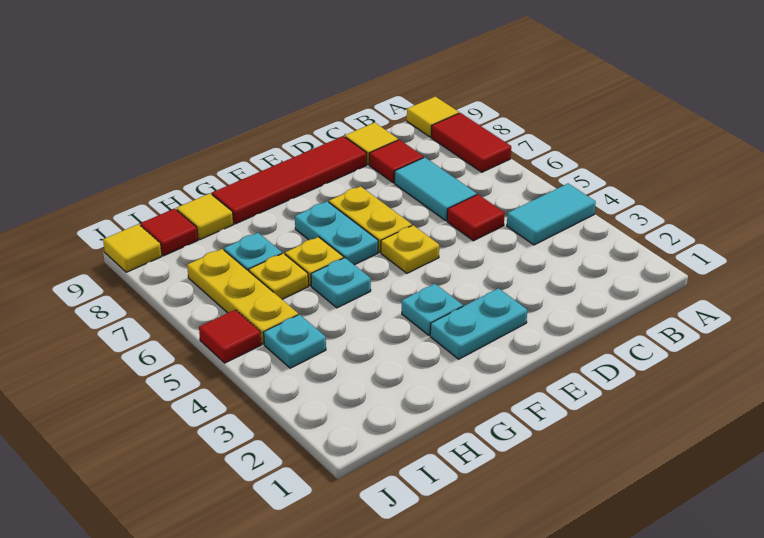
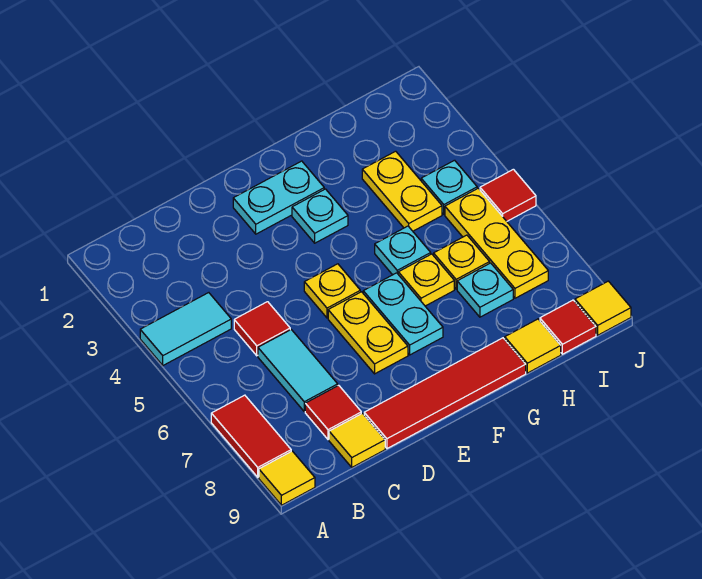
none -> yellow plate H3:H4 level 1

